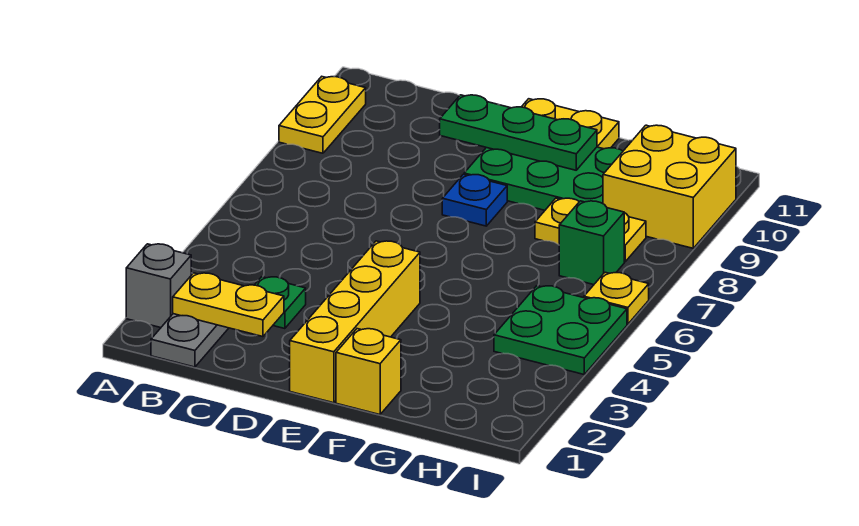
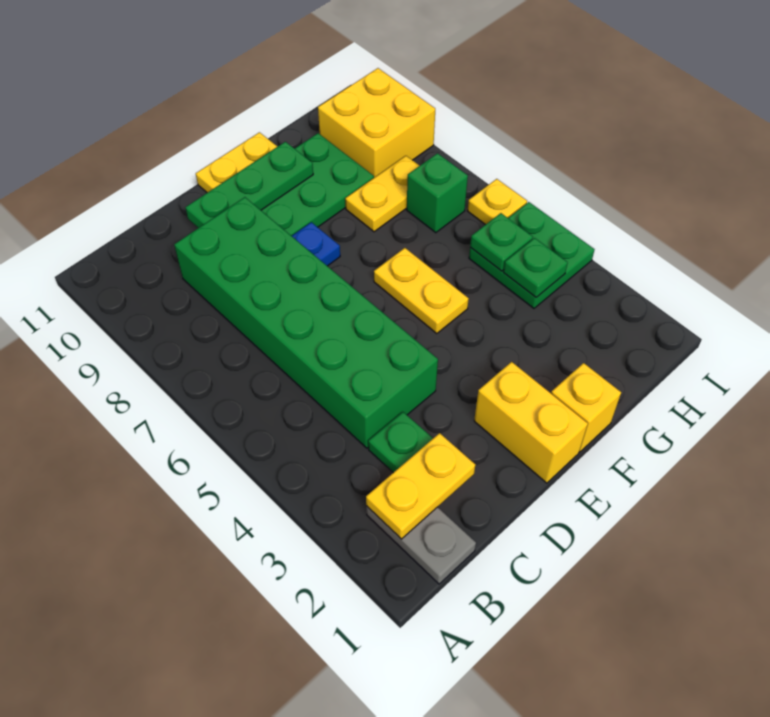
grey brick A2 level 1 -> none
yellow plate A9:A10 level 1 -> yellow plate F5:F6 level 1
none -> green brick C4:D9 level 1
yellow brick E1:E4 level 1 -> yellow brick E1:E2 level 1
none -> green plate H4 level 2
none -> green plate H5 level 2

